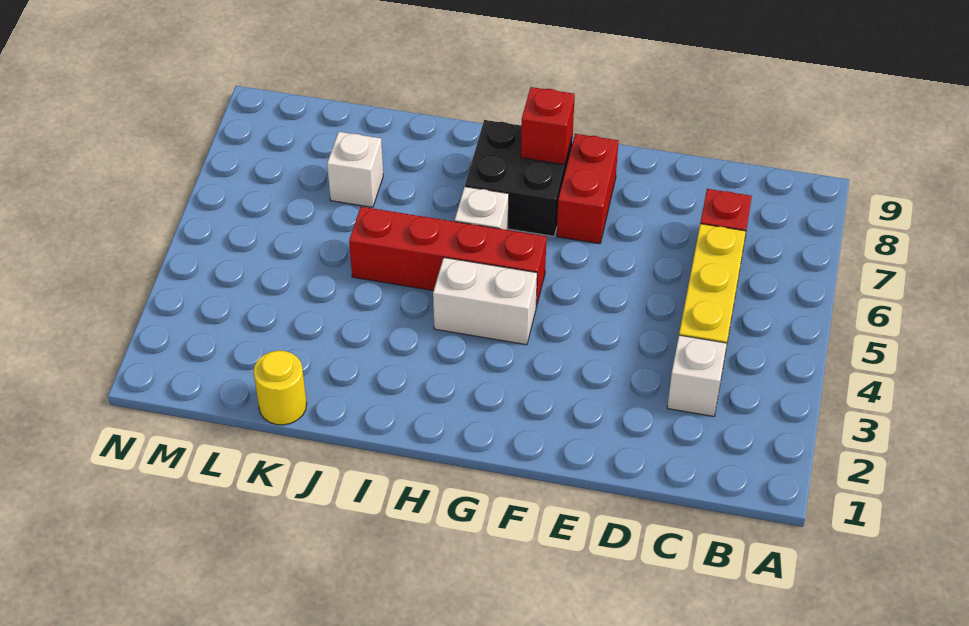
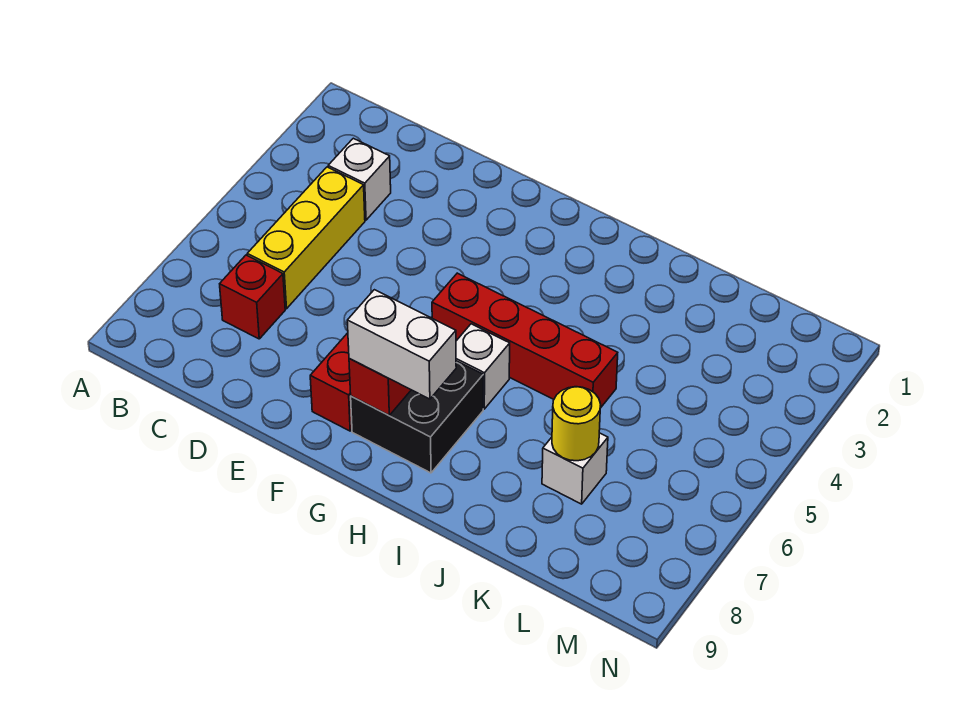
white brick G4:H4 level 1 -> white brick G8:H8 level 3
yellow round brick K1 level 1 -> yellow round brick K7 level 2

